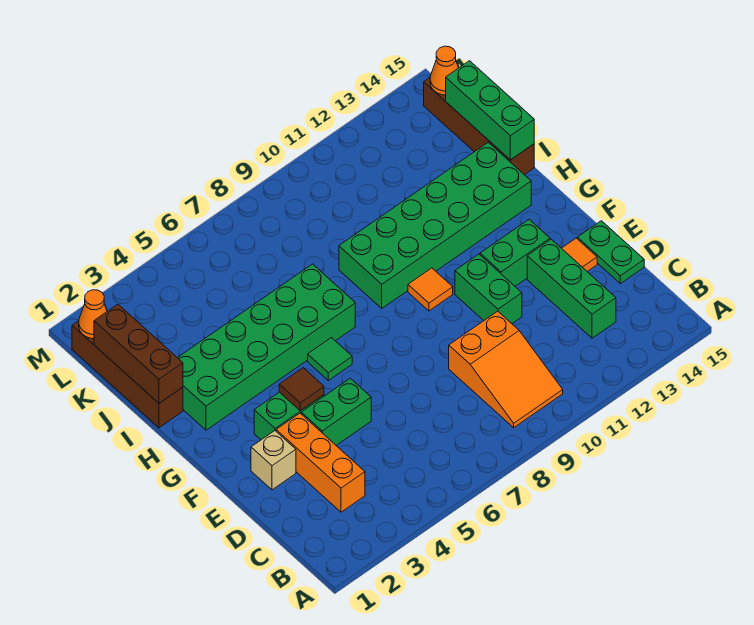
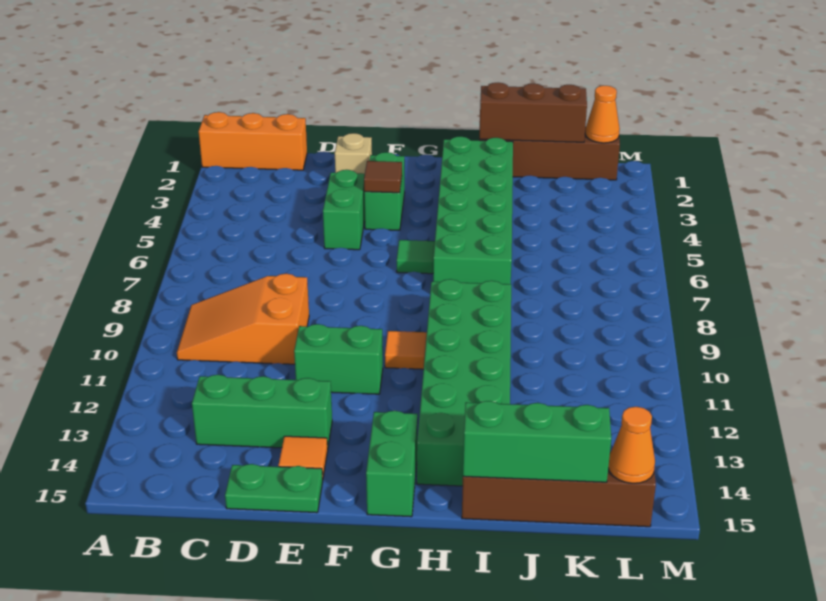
orange brick C3:E3 level 1 -> orange brick A1:C1 level 1
green brick F12:F13 level 1 -> green brick G14:G15 level 1

